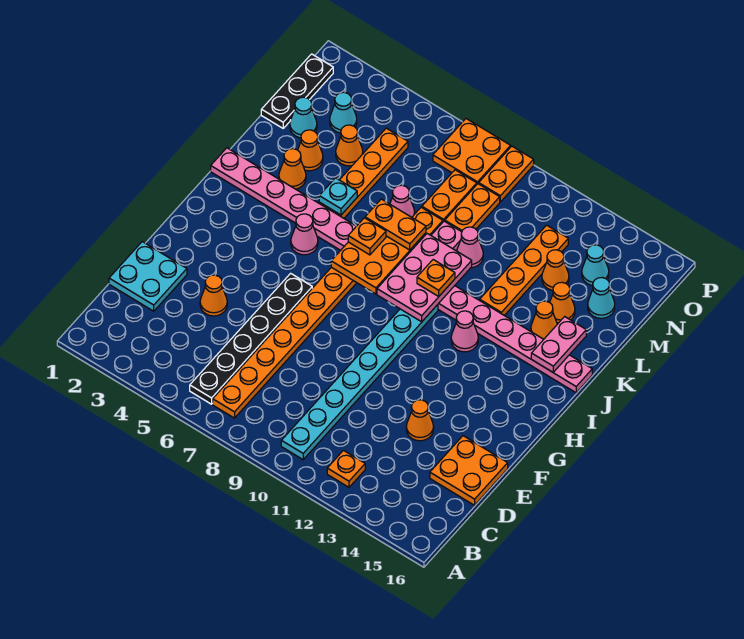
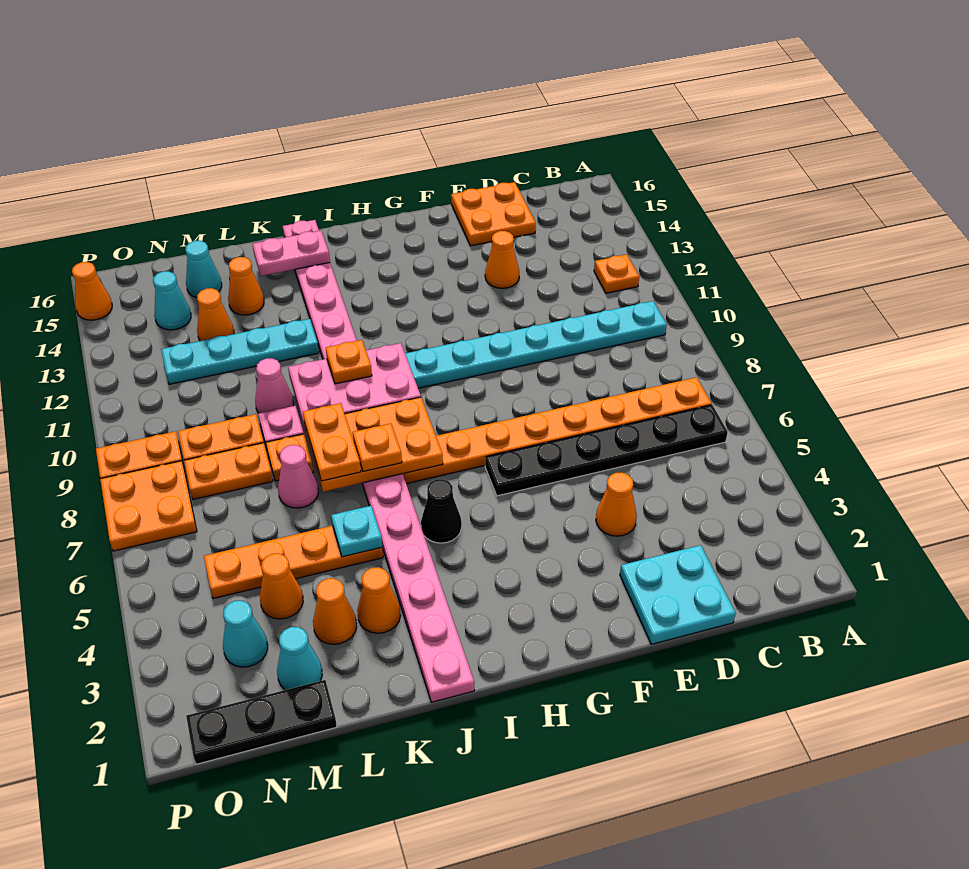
pink cone I5 level 1 -> black cone I5 level 1
pink cone I12 level 1 -> none
orange plate K12:N12 level 1 -> cyan plate K12:N12 level 1
orange cone K14 level 1 -> orange cone P15 level 1

